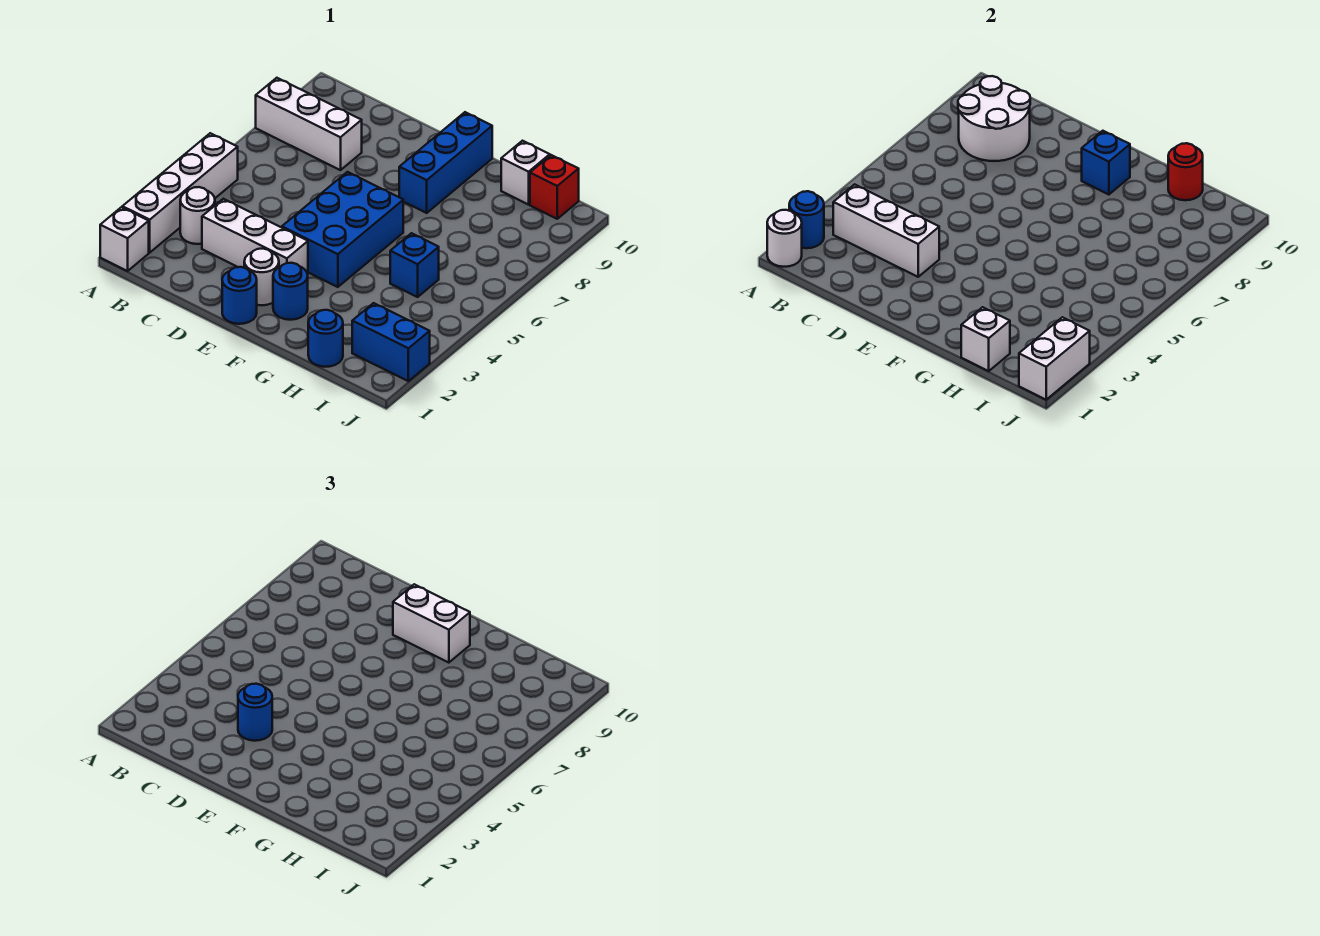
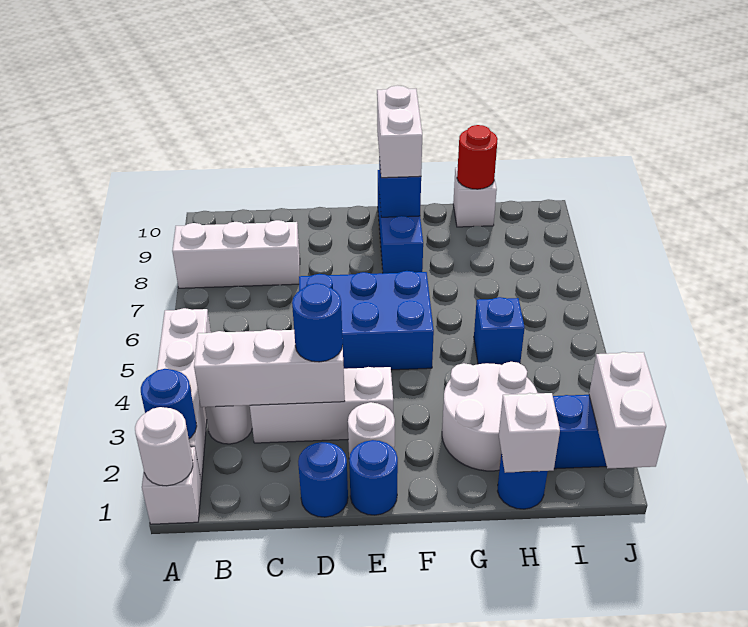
white round brick B8:C9 level 2 -> white round brick G2:H3 level 1
blue brick E4:F6 level 1 -> blue brick D5:F6 level 1
white brick E9:F9 level 3 -> white brick F9:F10 level 3
blue round brick F2 level 1 -> blue round brick D1 level 1
red brick I10 level 1 -> none

